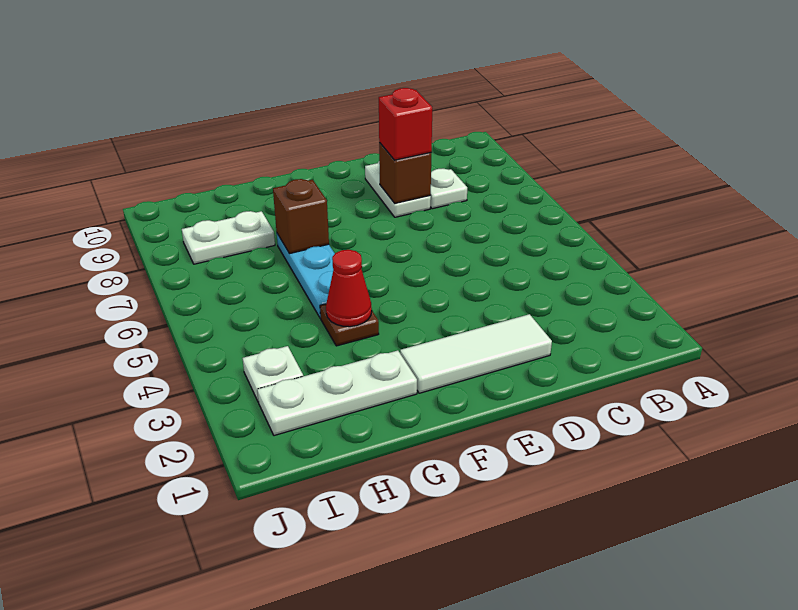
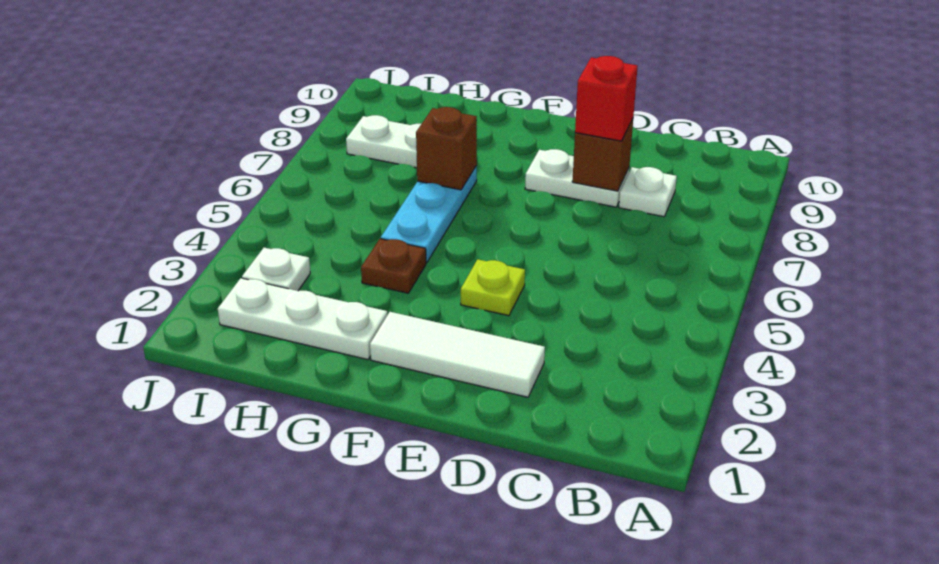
white plate D8:D9 level 1 -> white plate D8:E8 level 1
none -> lime plate E4 level 1
red cone G4 level 2 -> none

